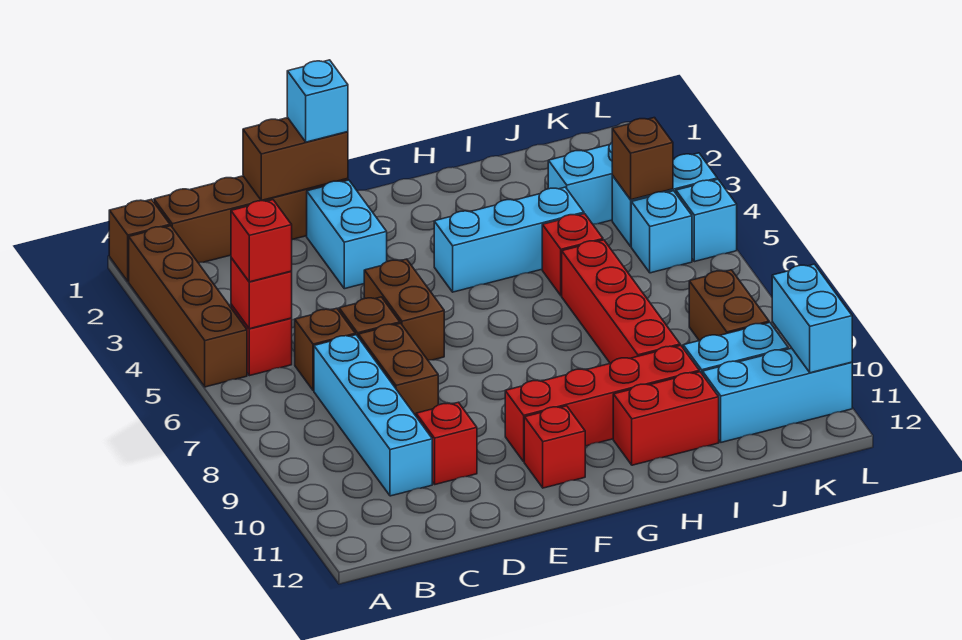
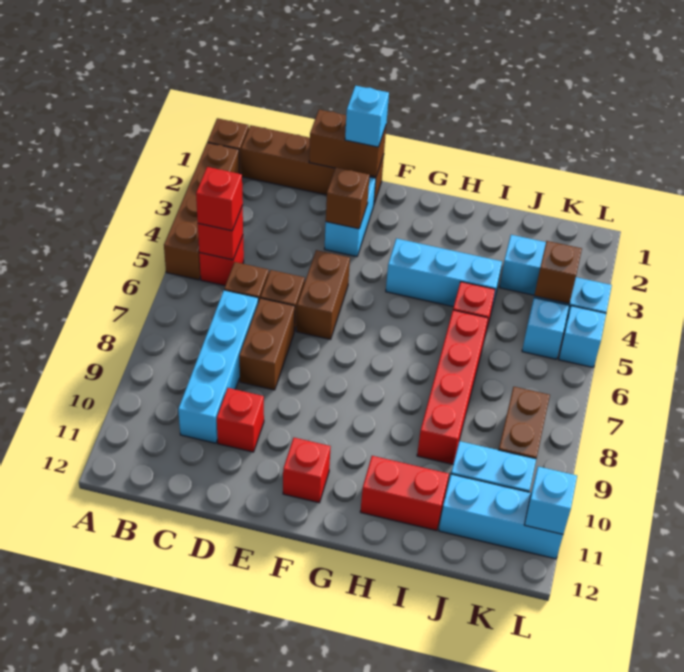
none -> brown brick E3 level 2
red brick F10:I10 level 1 -> none
cyan brick L10:L11 level 2 -> cyan brick L11 level 2

